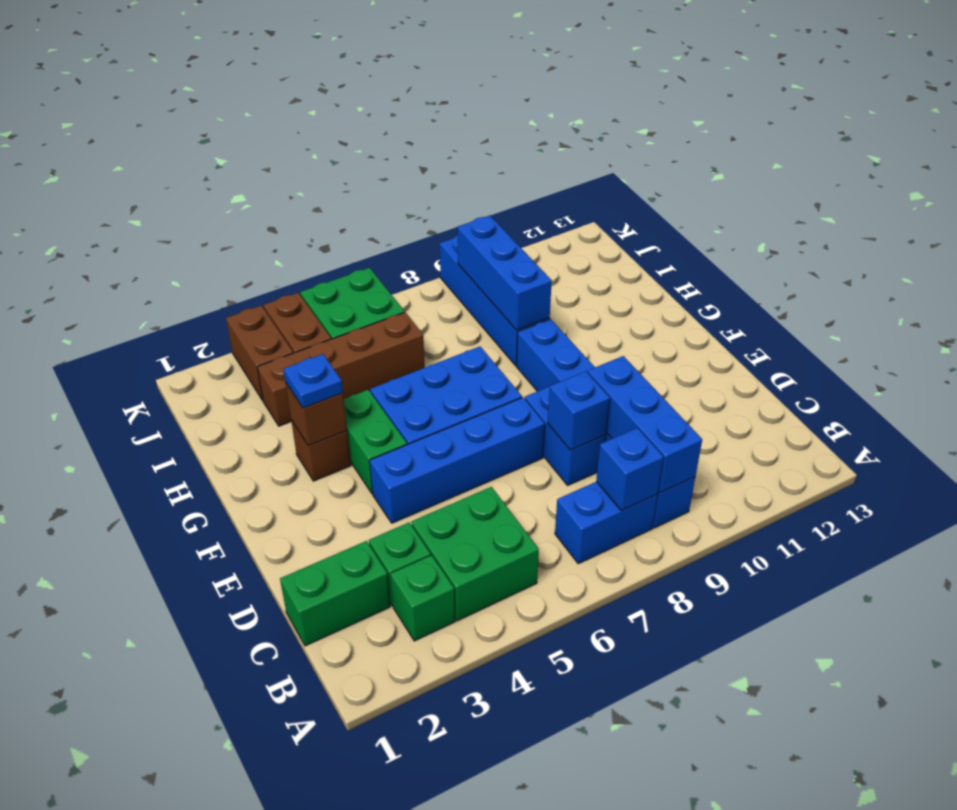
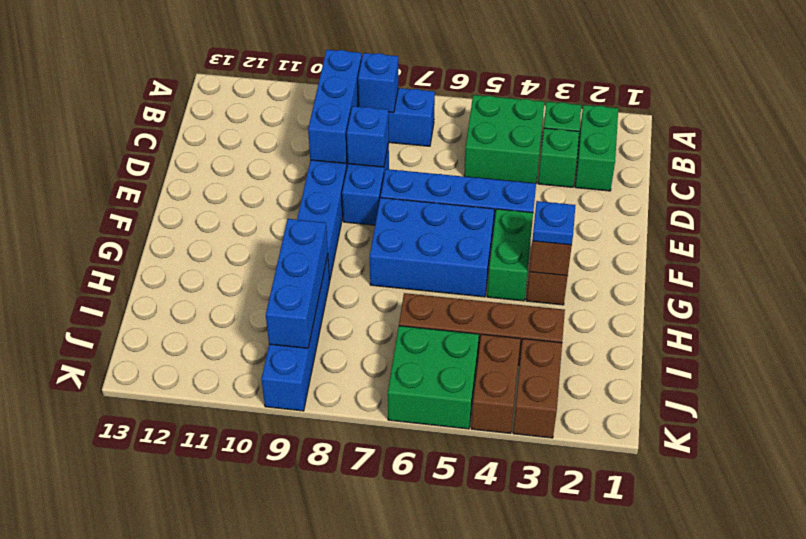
green brick C1:C2 level 1 -> green brick B2:C2 level 1

